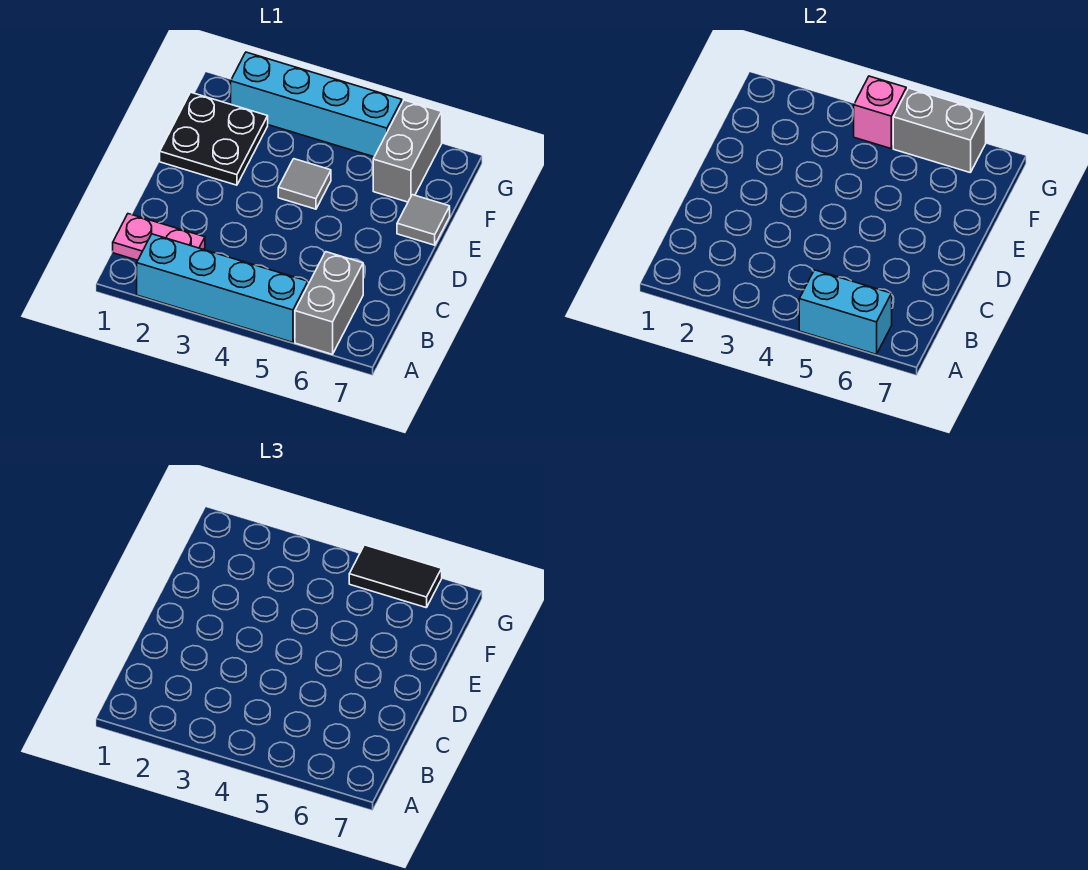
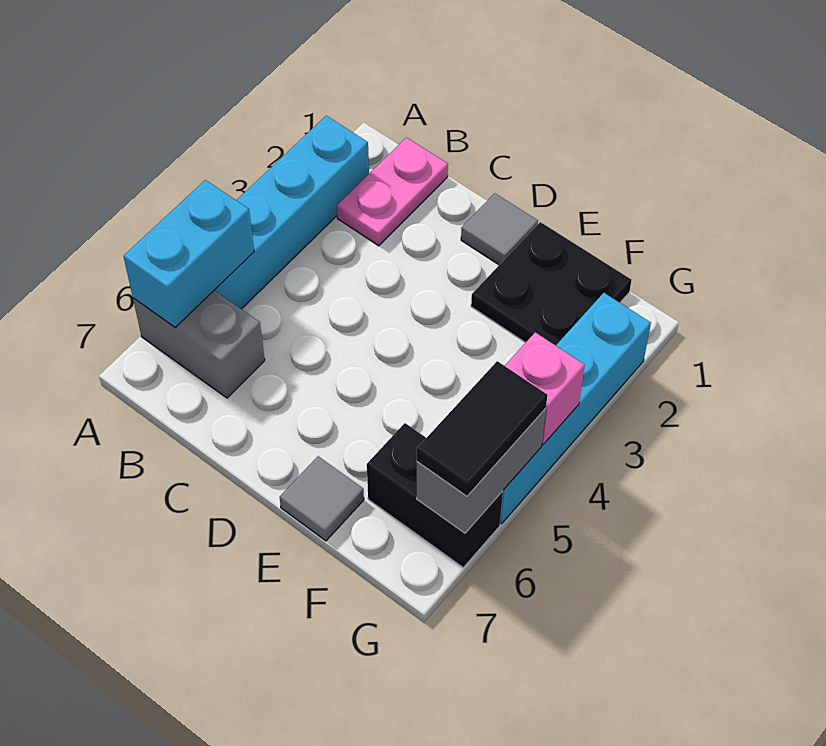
grey tile E4 level 1 -> grey tile D1 level 1
grey brick F6:G6 level 1 -> black brick F6:G6 level 1

